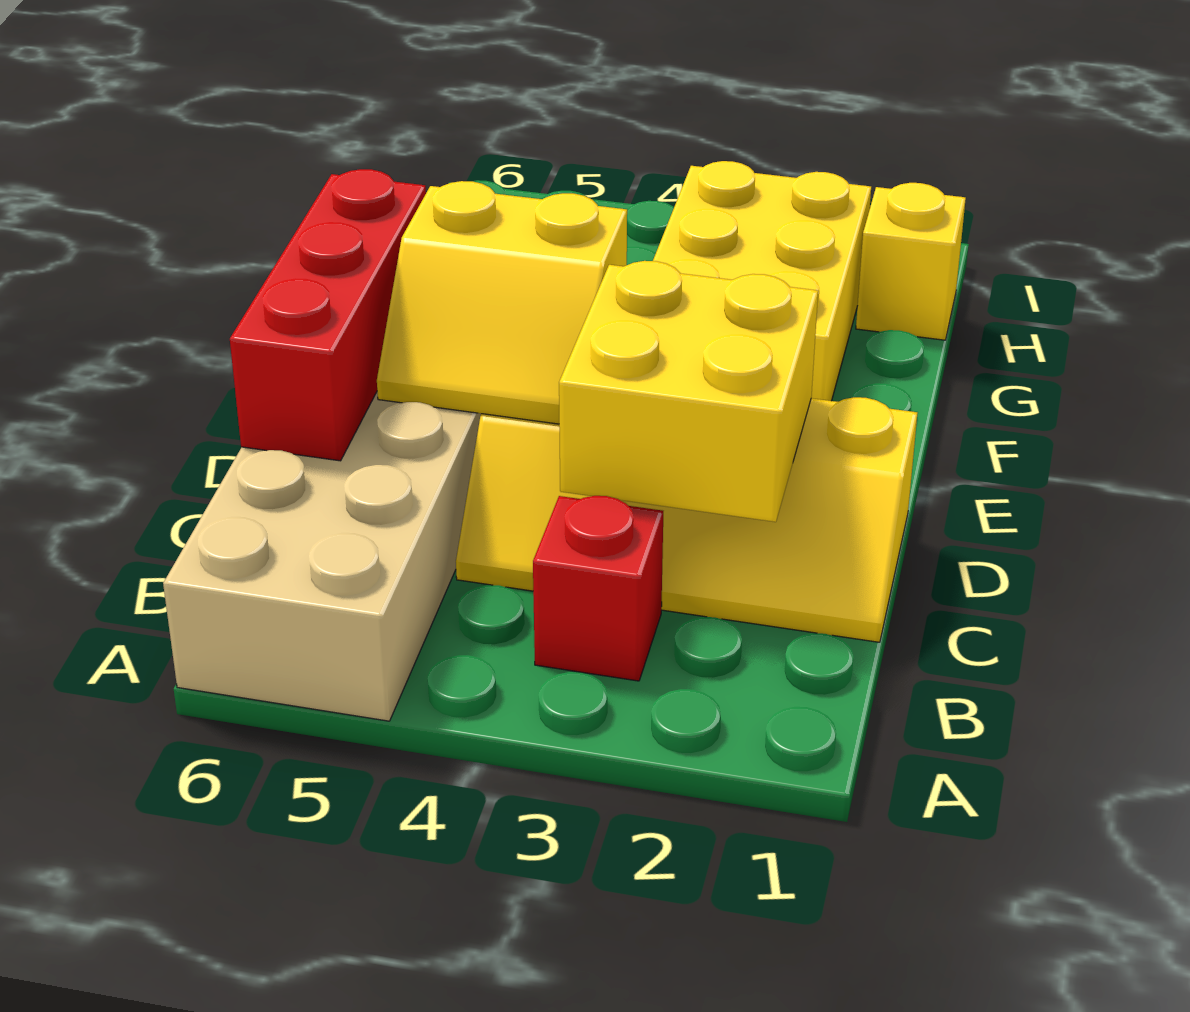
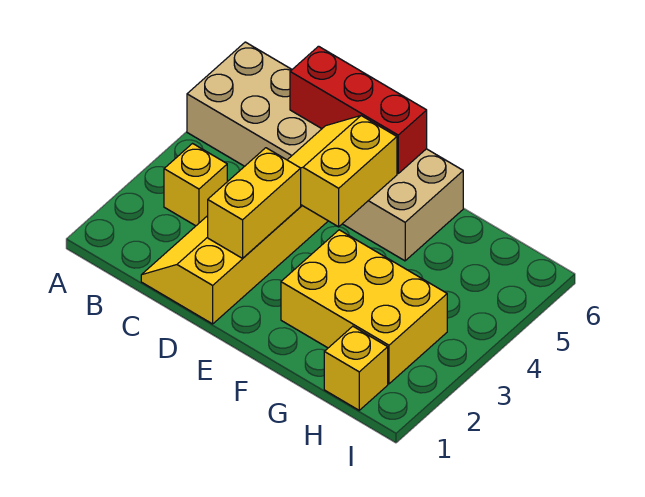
red brick B3 level 1 -> yellow brick B3 level 1
yellow brick C2:D3 level 2 -> yellow brick D2:D3 level 2

